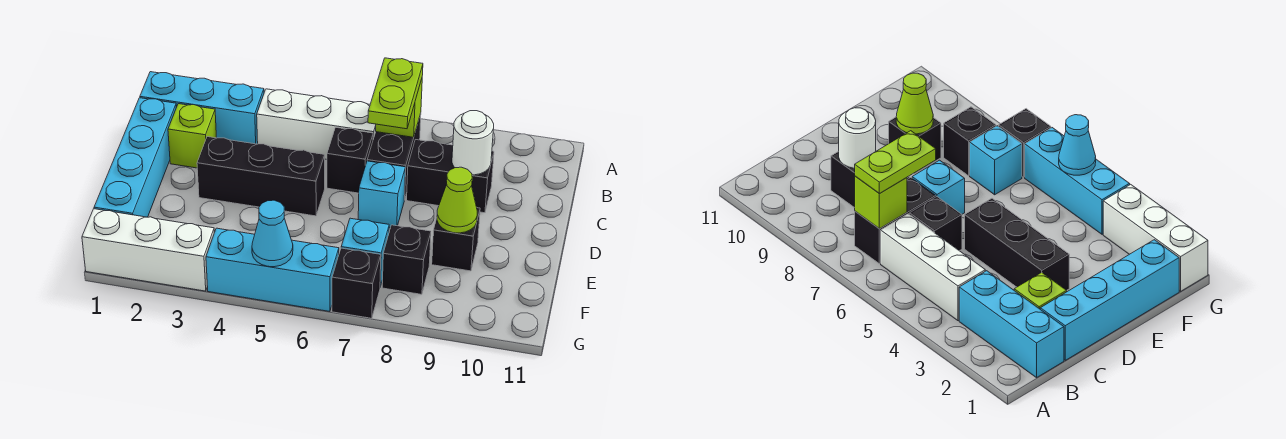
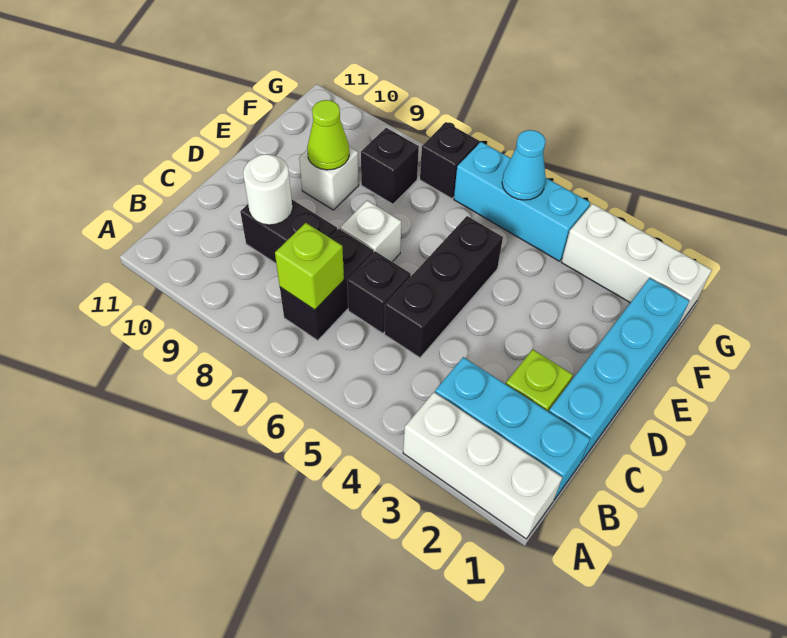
white brick B4:B6 level 1 -> white brick A1:A3 level 1
lime plate B7:C7 level 3 -> none
black brick D3:D5 level 1 -> black brick C5:E5 level 1
cyan brick D7 level 1 -> white brick D7 level 1
black brick E9 level 1 -> white brick E9 level 1
cyan brick F7 level 1 -> none

